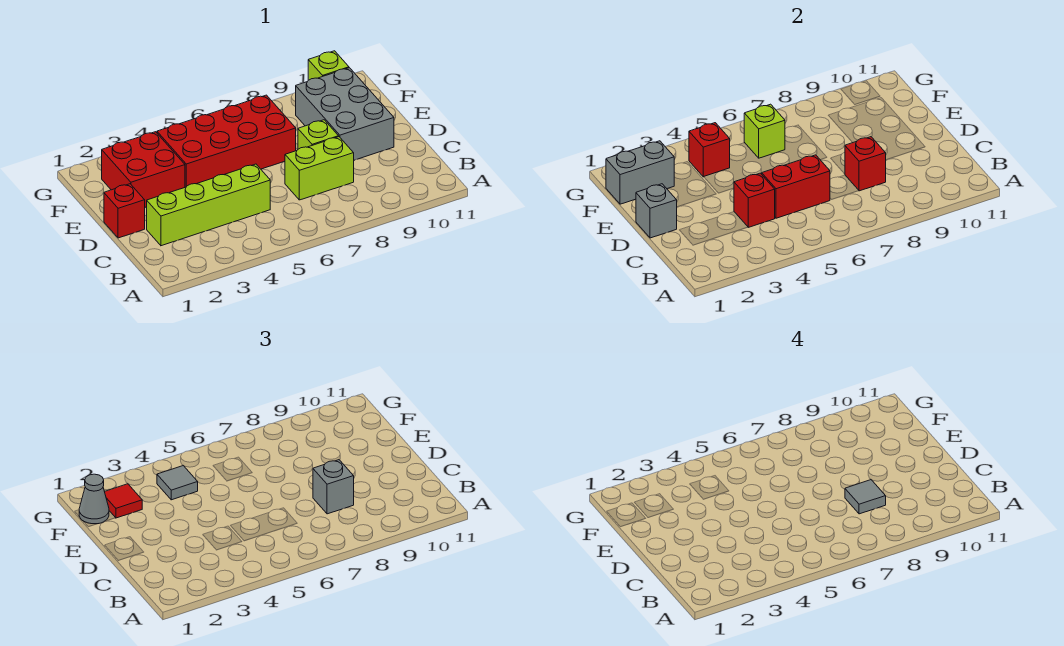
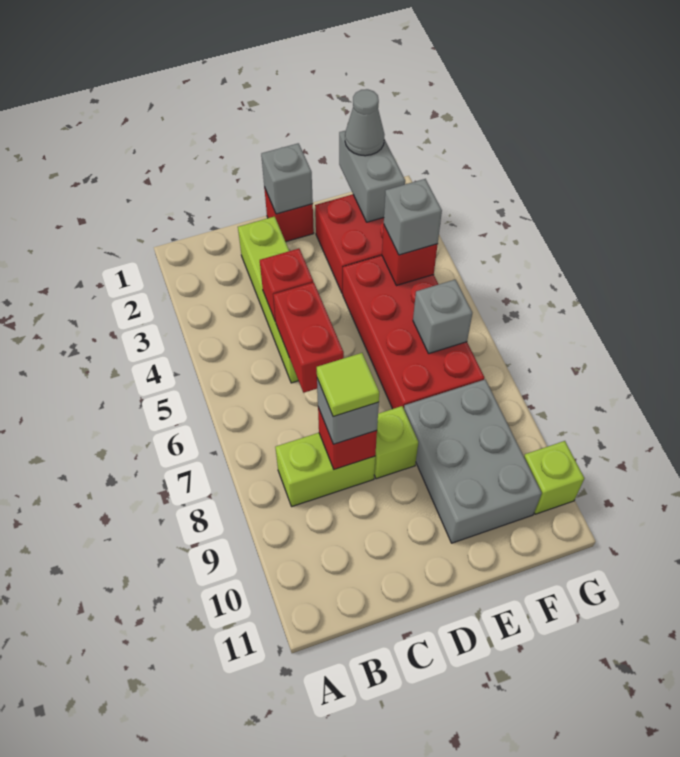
lime brick C7:C8 level 1 -> lime brick B8:C8 level 1
grey tile C8 level 4 -> lime tile C8 level 4
grey brick D9:F10 level 1 -> grey brick E8:F10 level 1
red tile F2 level 3 -> none
grey tile F4 level 3 -> grey brick F4 level 3
lime brick F6 level 2 -> grey brick F6 level 2

